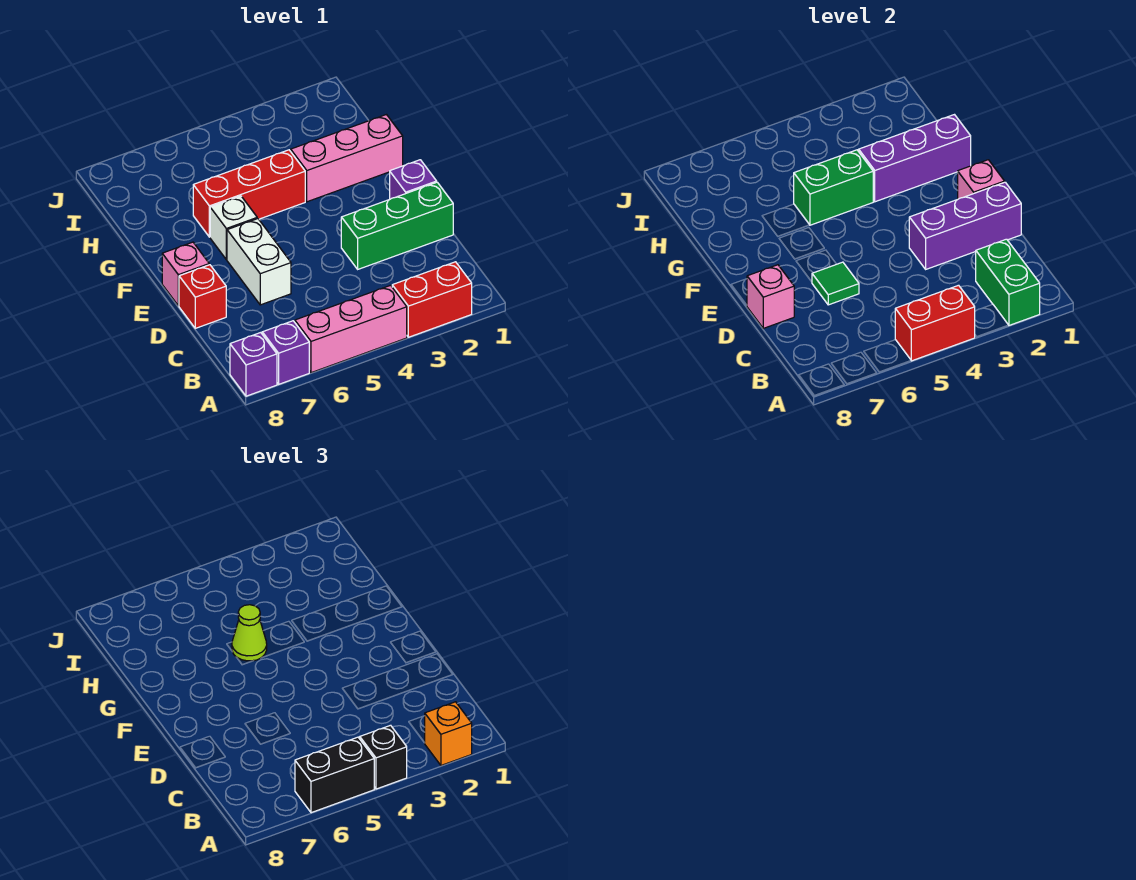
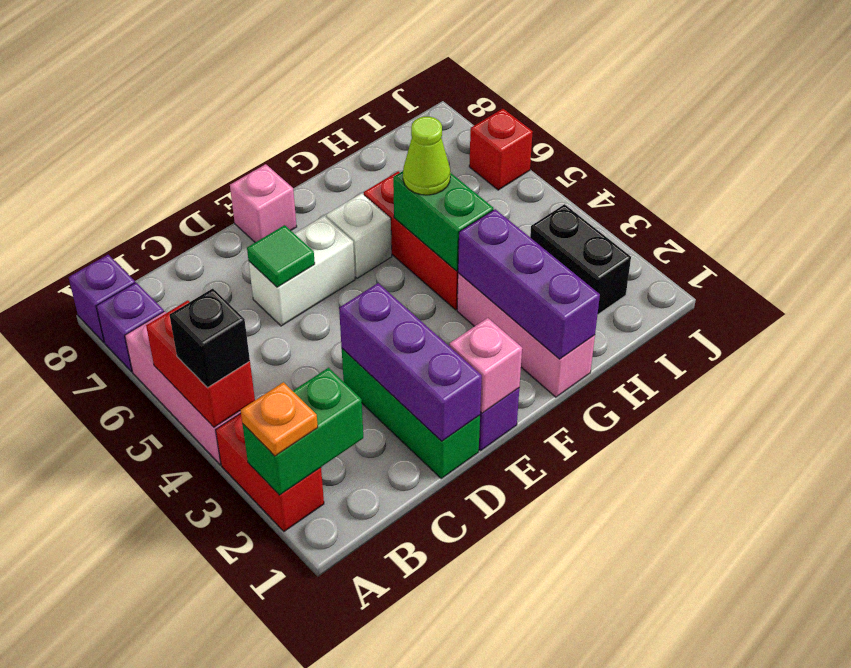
orange brick A2 level 3 -> orange plate A2 level 3
black brick A5:A6 level 3 -> black brick I2:I3 level 1
red brick D8 level 1 -> red brick J6 level 1
pink brick D8 level 2 -> none

